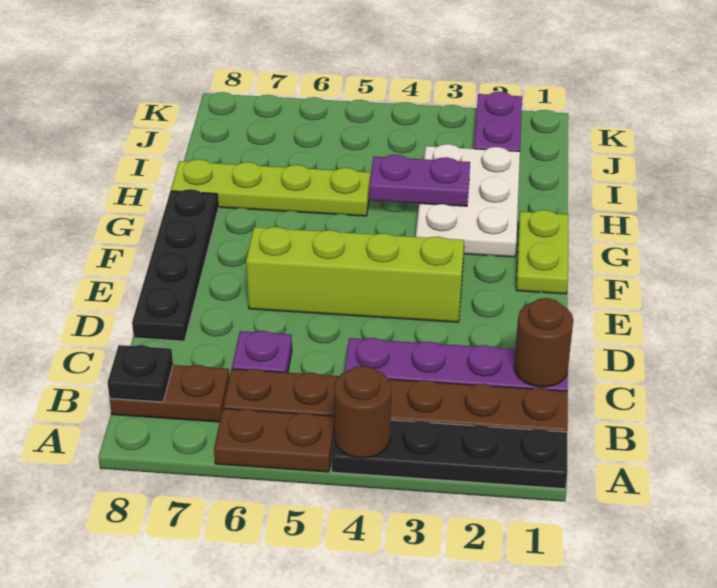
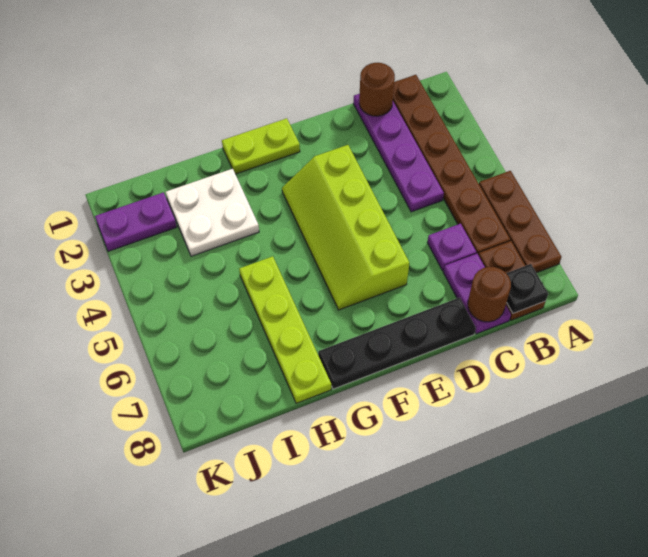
black plate A1:A4 level 1 -> none
brown round brick A4 level 2 -> brown round brick C8 level 2
brown plate A5:A6 level 1 -> brown plate A5:A7 level 1
white plate G2:I3 level 1 -> white plate H2:I3 level 1
purple plate H3:H4 level 2 -> purple plate C7:C8 level 1

